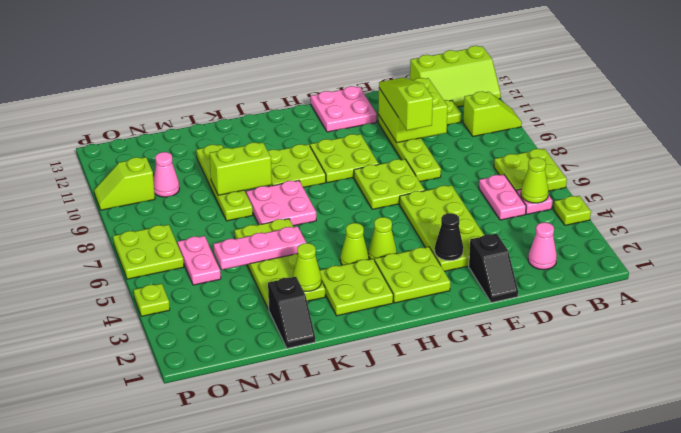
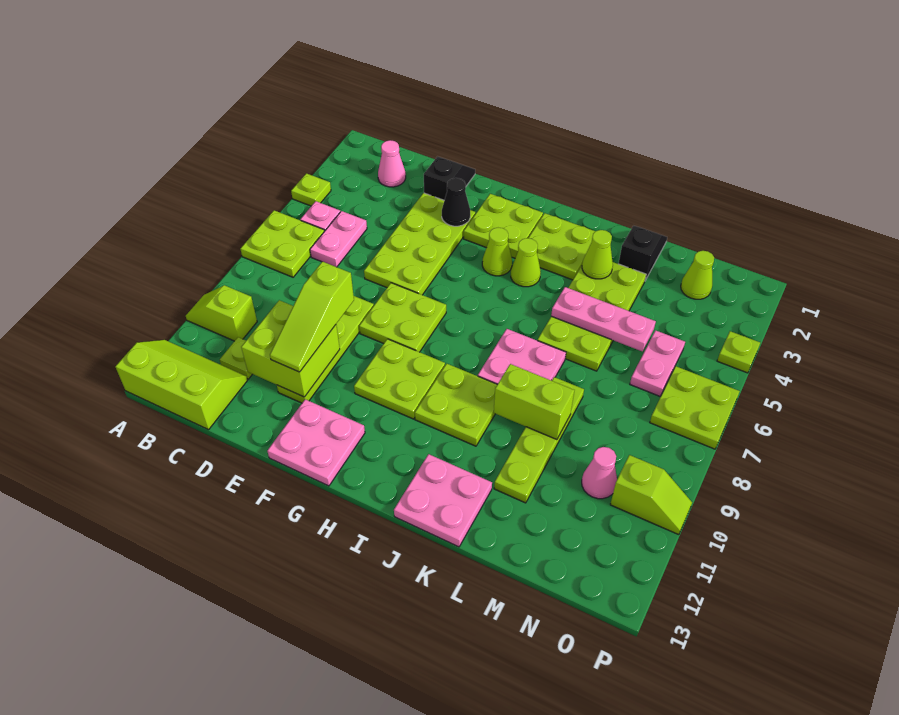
lime cone B5 level 2 -> lime cone N2 level 1
none -> pink plate J12:K13 level 1

